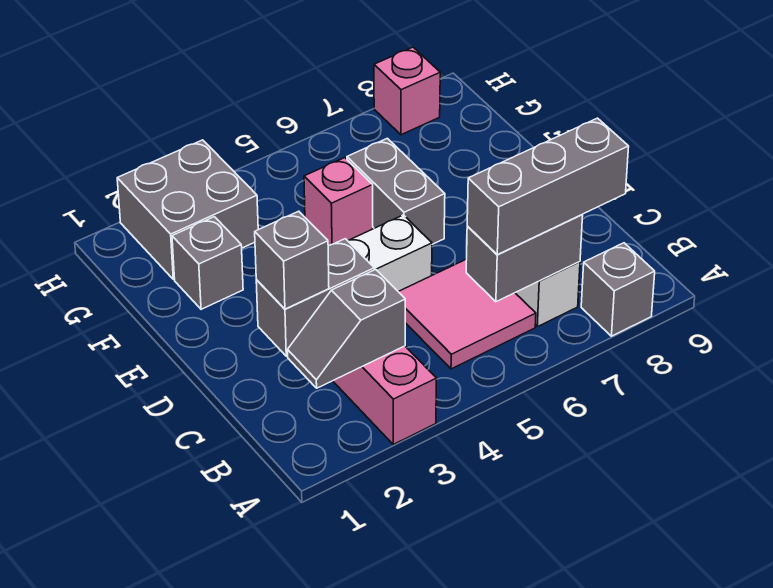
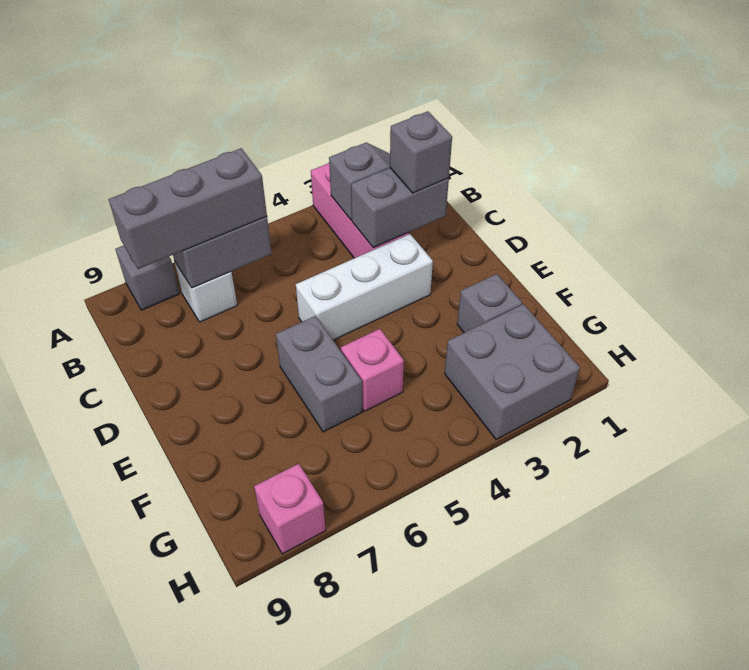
pink tile B5:C6 level 1 -> none

